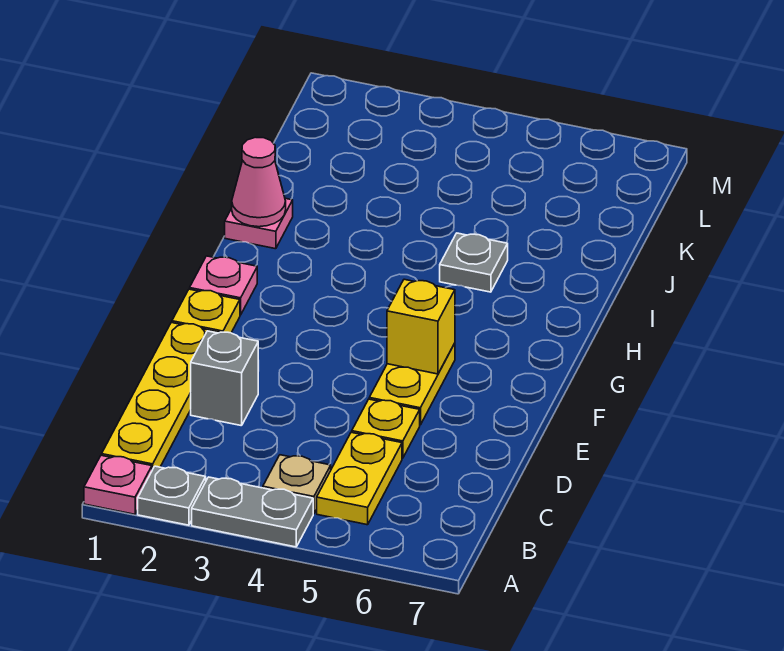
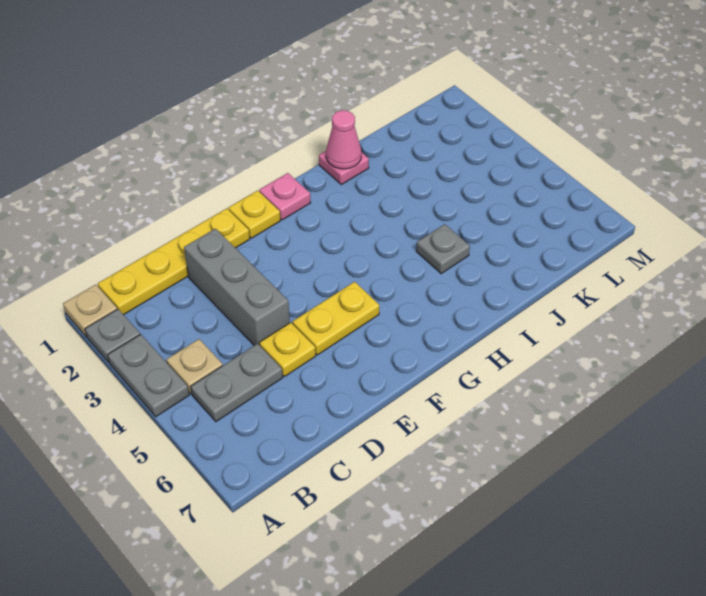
pink plate A1 level 1 -> tan plate A1 level 1
yellow plate B5:C5 level 1 -> grey plate B5:C5 level 1
grey brick D2 level 1 -> grey brick D2:D4 level 1
yellow brick F5 level 2 -> none

